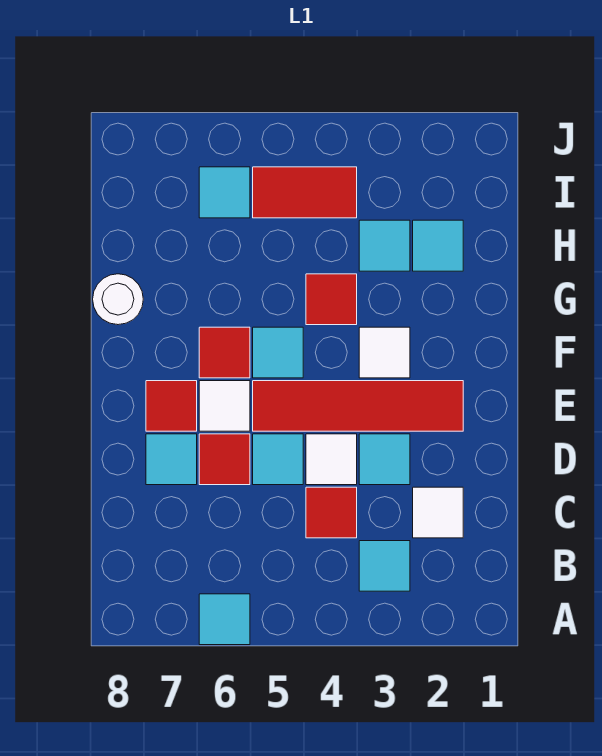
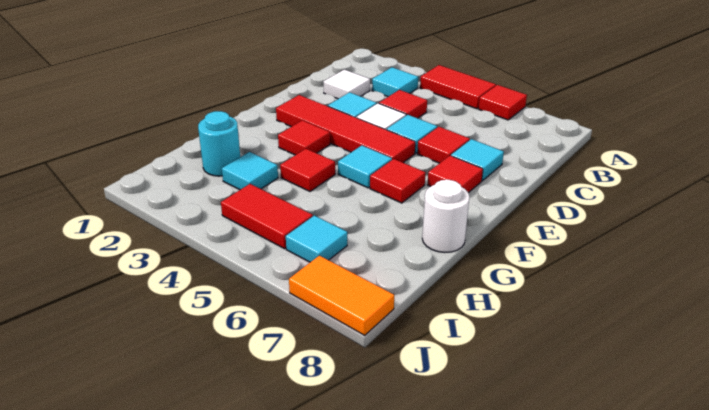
none -> red tile A4:A5 level 1
cyan tile A6 level 1 -> red tile A6 level 1
white tile E6 level 1 -> none
white tile F3 level 1 -> red tile F3 level 1
cyan tile H2 level 1 -> cyan round brick H2 level 1
none -> orange tile J7:J8 level 1

